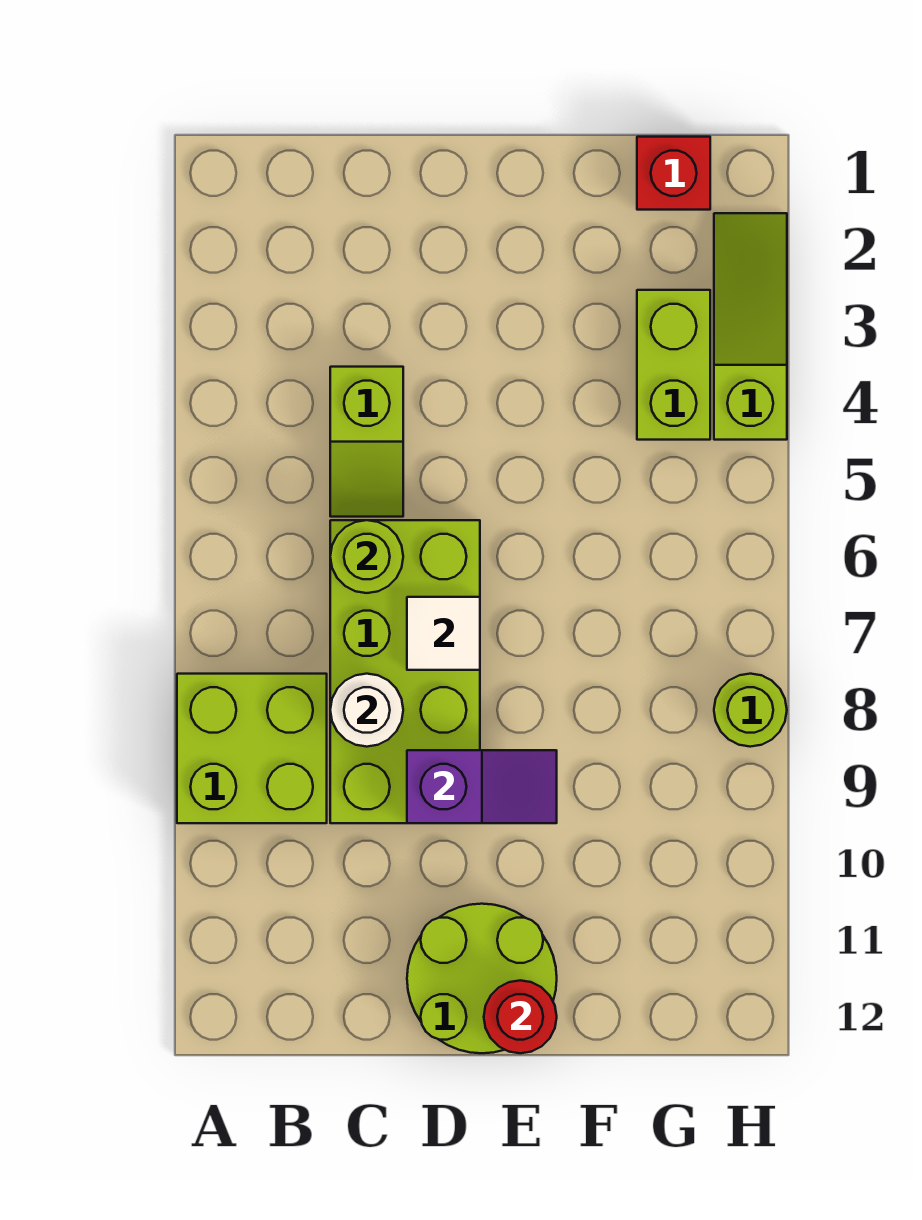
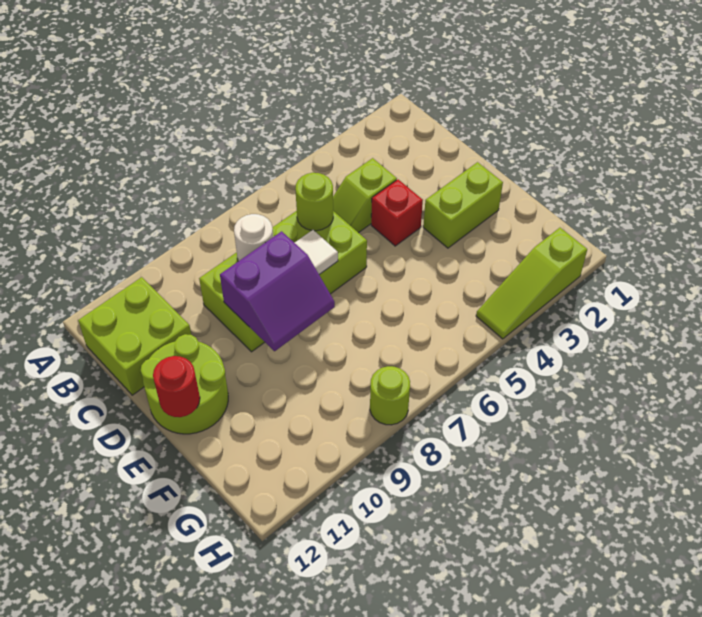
lime brick A8:B9 level 1 -> lime brick B11:C12 level 1
purple slope D9:E9 level 2 top D -> purple slope D8:E9 level 2 top D
red brick G1 level 1 -> red brick D4 level 1
lime brick G3:G4 level 1 -> lime brick E2:E3 level 1
lime slope H2:H4 level 1 top 4 -> lime slope H2:H4 level 1 top 2

